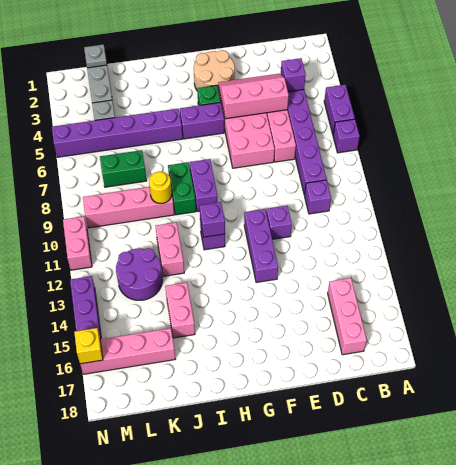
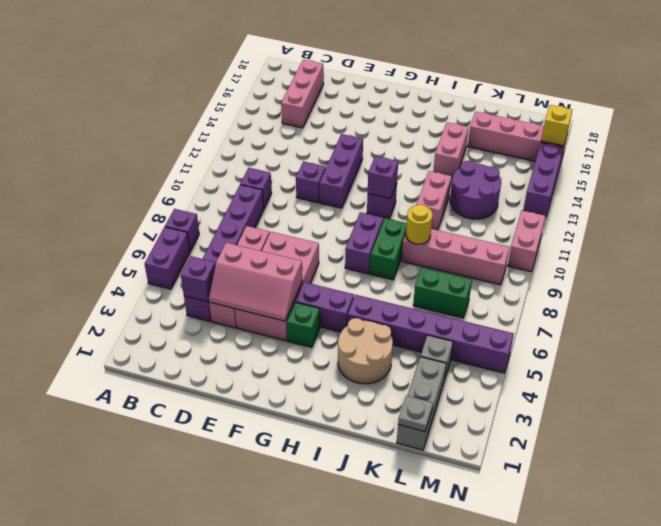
tan round brick F2:G3 level 1 -> tan round brick I3:J4 level 1

